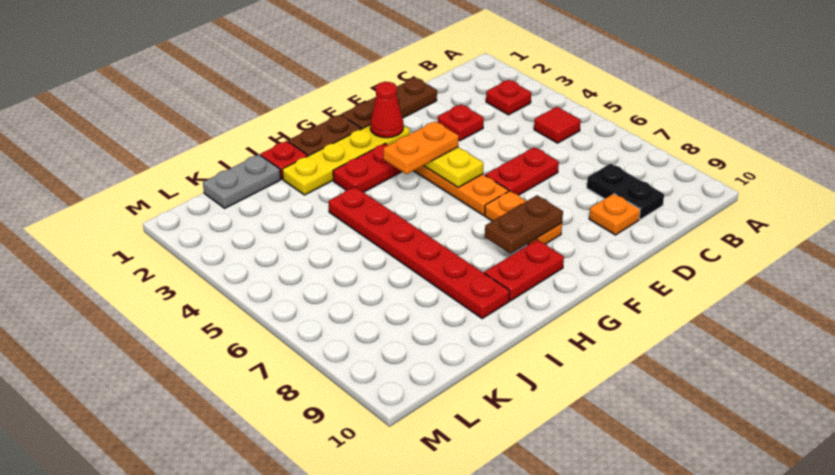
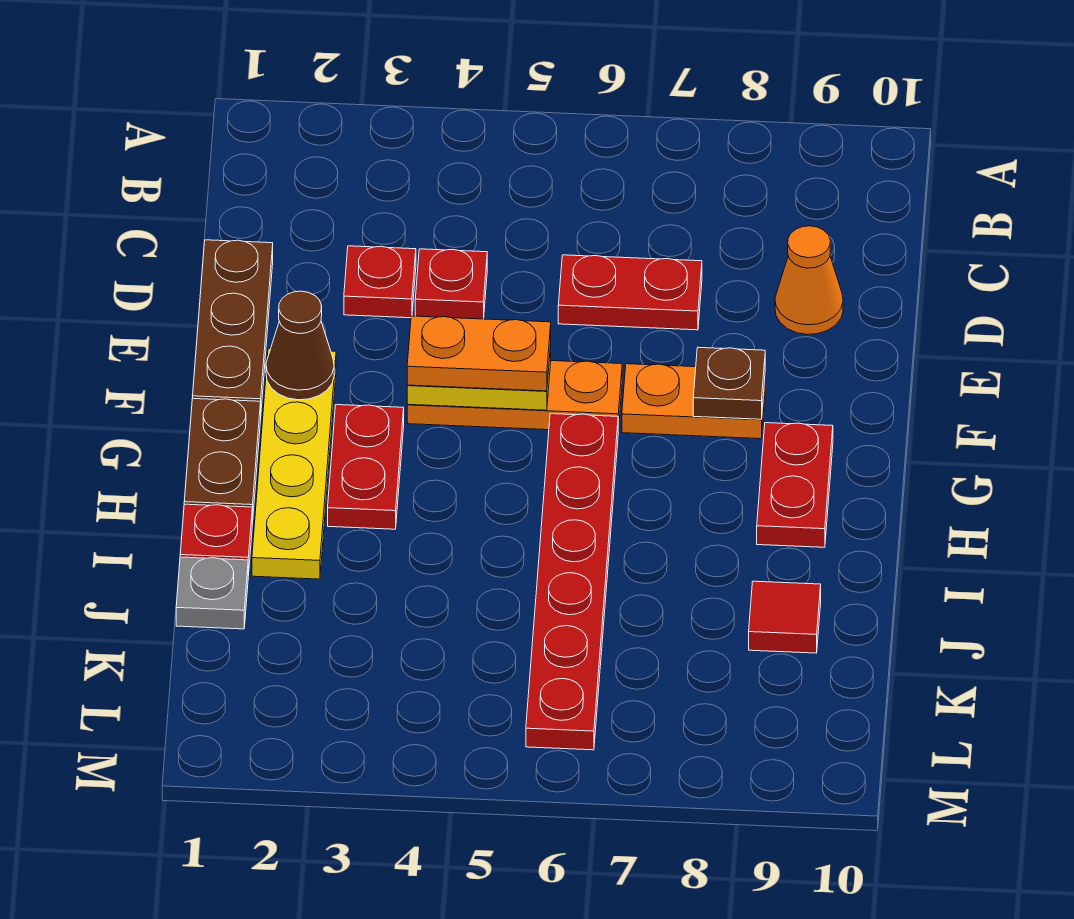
red plate B3 level 1 -> red plate D4 level 1
red tile B5 level 1 -> red tile J9 level 1
black plate C8:C9 level 1 -> none
red plate D6:E6 level 1 -> red plate D6:D7 level 1
orange plate D9 level 1 -> orange cone D9 level 1
red cone F2 level 2 -> brown cone F2 level 2
orange plate F4:G4 level 3 -> orange plate F4:F5 level 3
brown plate F8:G8 level 2 -> brown plate F8 level 2
red plate I4:I9 level 1 -> red plate G6:L6 level 1
grey plate J1:K1 level 1 -> grey plate J1 level 1

